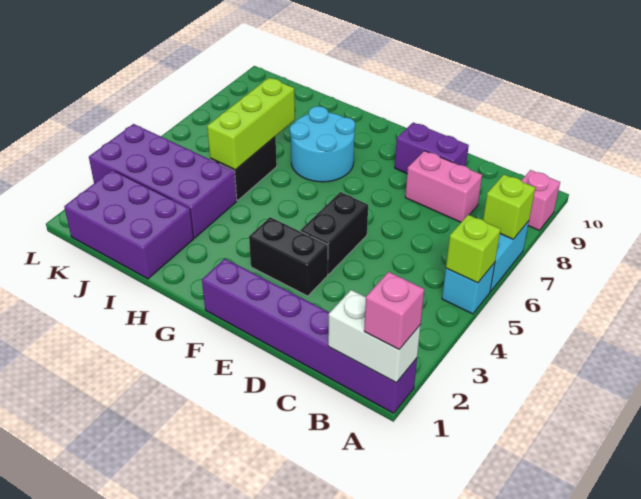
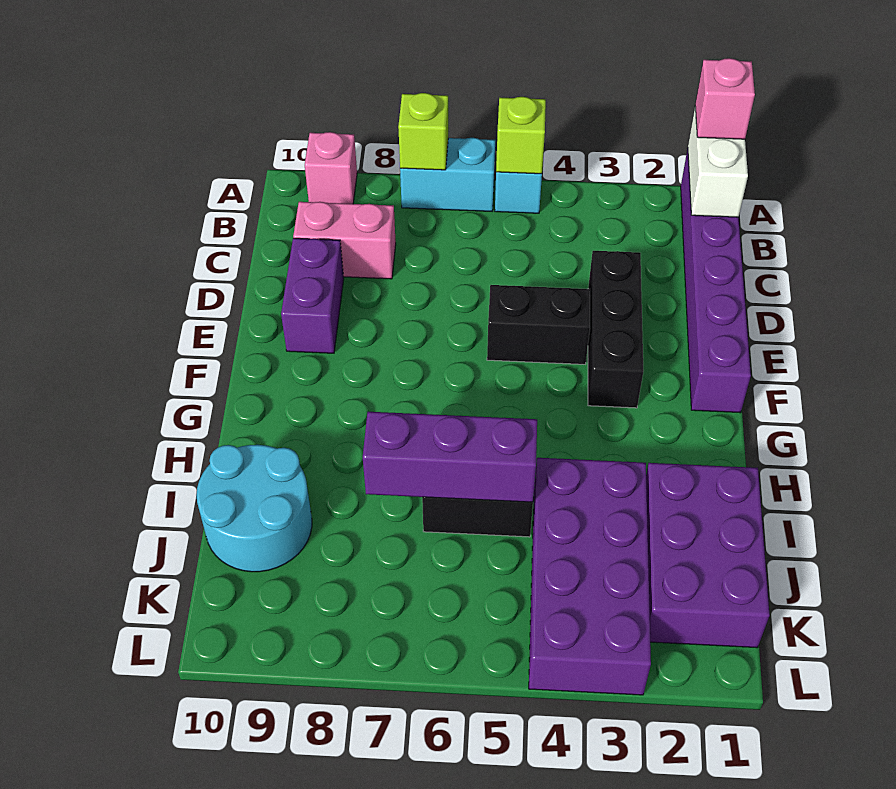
pink brick C8:D8 level 1 -> pink brick C8:C9 level 1
black brick E3:F3 level 1 -> black brick D3:F3 level 1
cyan round brick G7:H8 level 1 -> cyan round brick I9:J10 level 1
lime brick I5:I7 level 2 -> purple brick I5:I7 level 2

